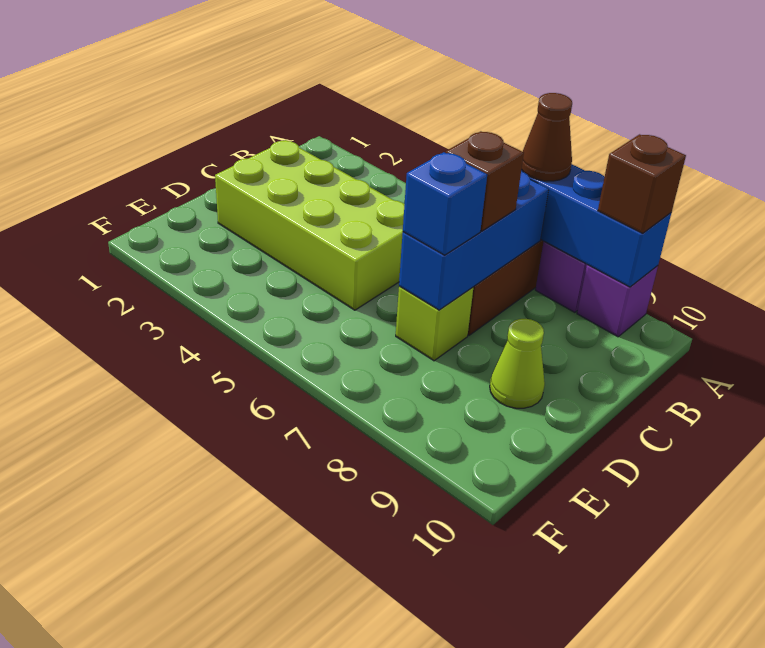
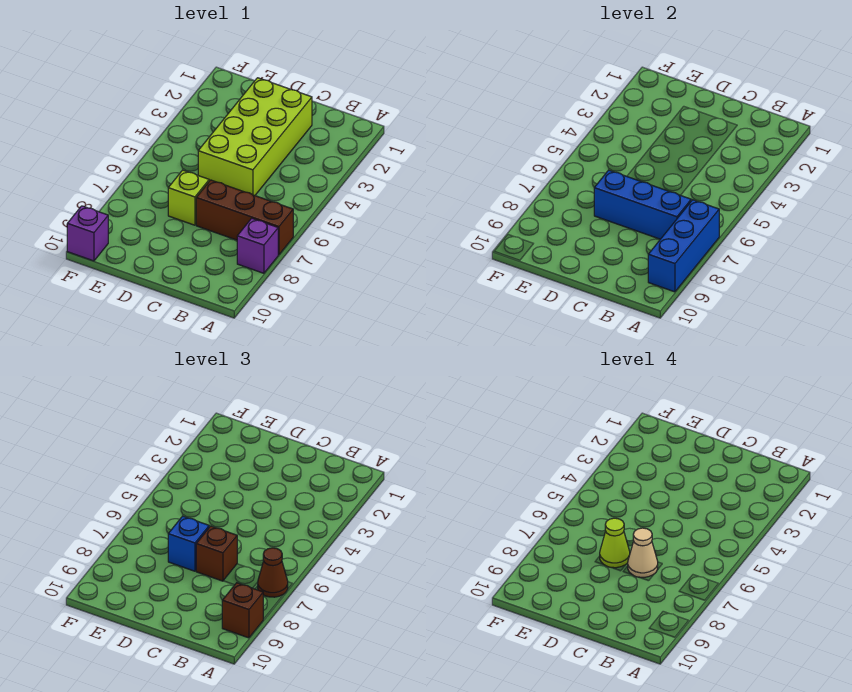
purple brick A9 level 1 -> purple brick F10 level 1
none -> tan cone C7 level 4
lime cone D9 level 1 -> lime cone D7 level 4

